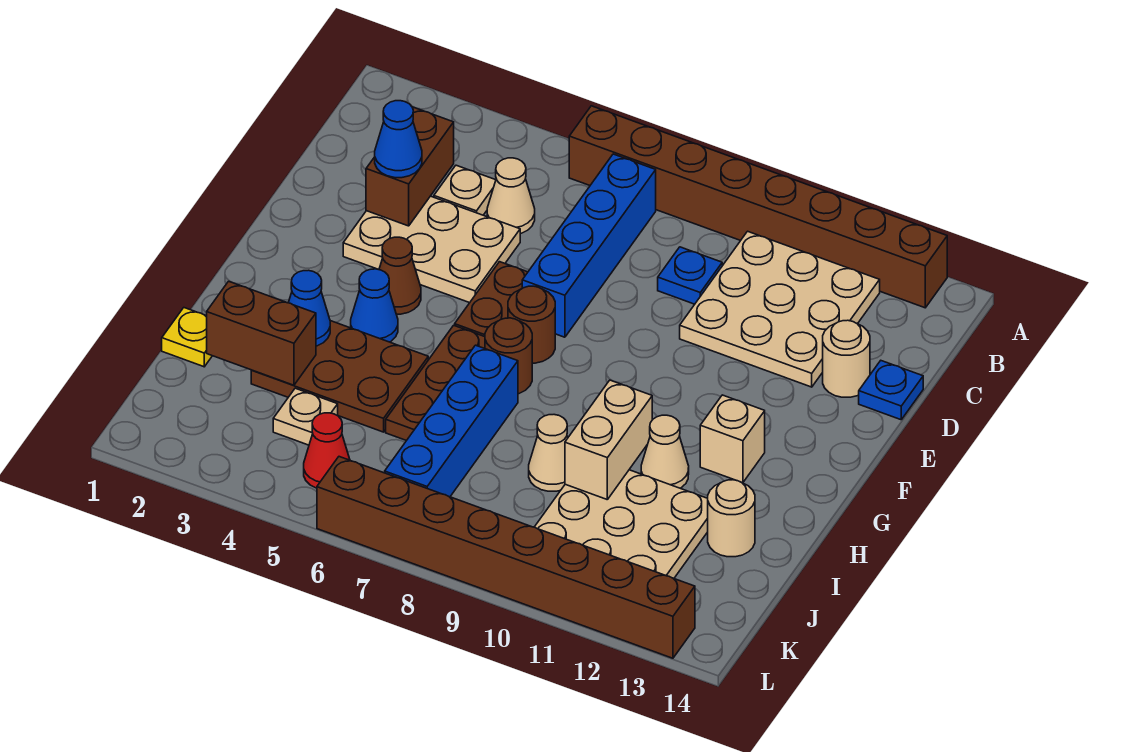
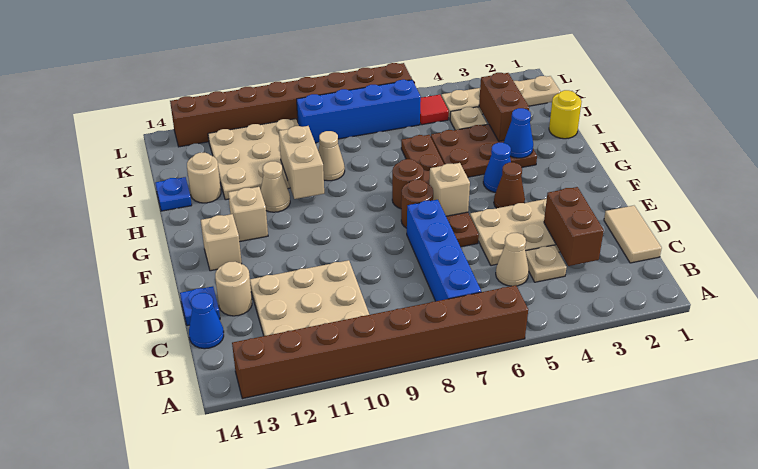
none -> tan tile C1:D1 level 1
blue plate C9 level 1 -> blue plate I14 level 1
blue cone D3 level 3 -> blue cone C14 level 1
none -> tan brick F6 level 2
none -> tan brick F13 level 1
blue brick H7:K7 level 1 -> blue brick K6:K9 level 1
yellow plate I1 level 1 -> yellow round brick I1 level 1
brown brick I2:I3 level 2 -> brown brick I3:J3 level 2
none -> tan plate K1:K4 level 1
red cone K5 level 1 -> red tile K5 level 1

